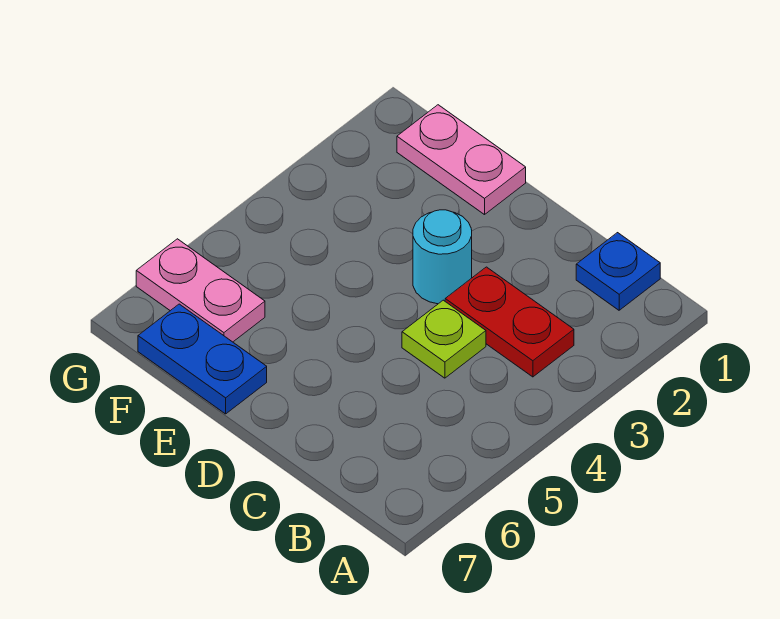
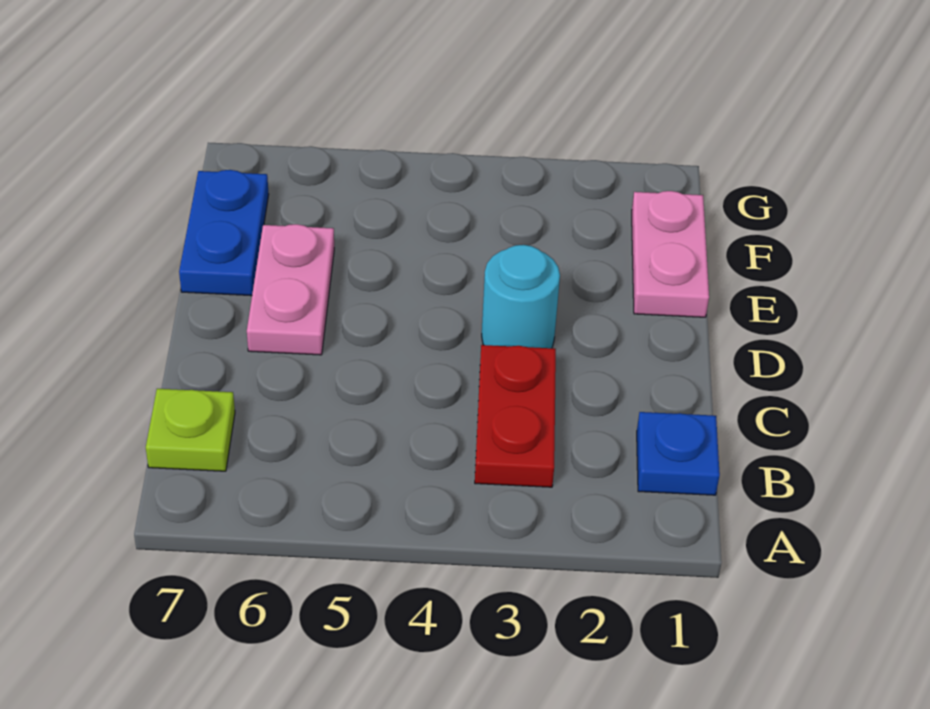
lime plate C4 level 1 -> lime plate B7 level 1
pink plate F6:G6 level 1 -> pink plate D6:E6 level 1

